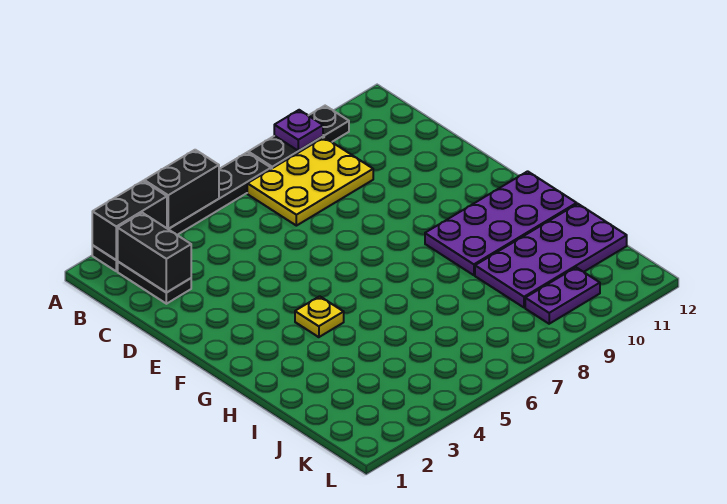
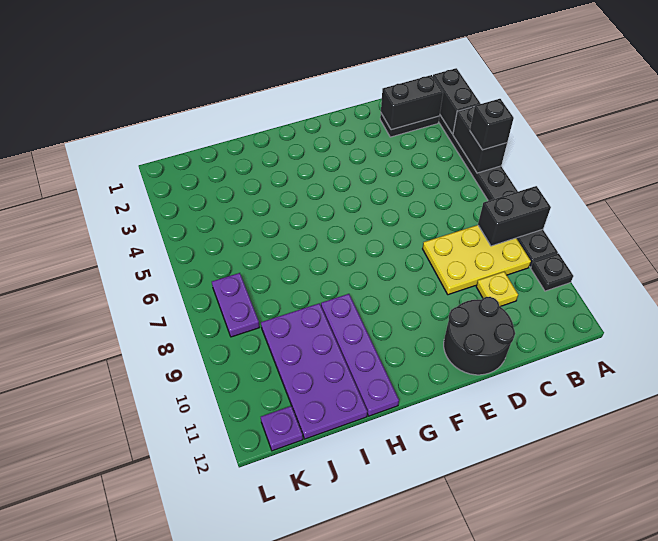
none -> black brick A5 level 3
none -> black brick A8:B8 level 2
purple plate A9 level 2 -> purple plate K12 level 1
yellow plate B7:C9 level 1 -> yellow plate B8:D9 level 1
none -> black round brick D11:E12 level 1
yellow plate G4 level 1 -> yellow plate C10 level 1
purple plate G9:H12 level 1 -> purple plate H9:H12 level 1
purple plate K9:K10 level 1 -> purple plate K7:K8 level 1

